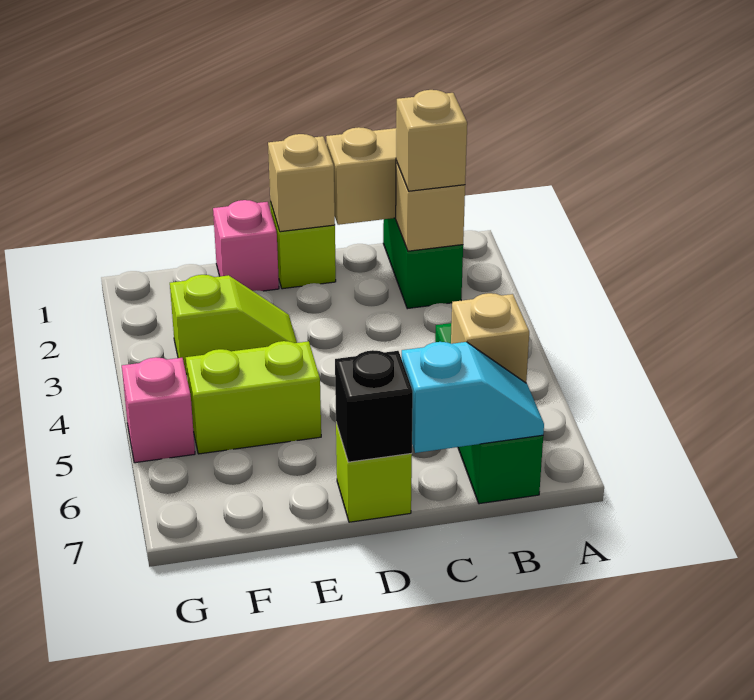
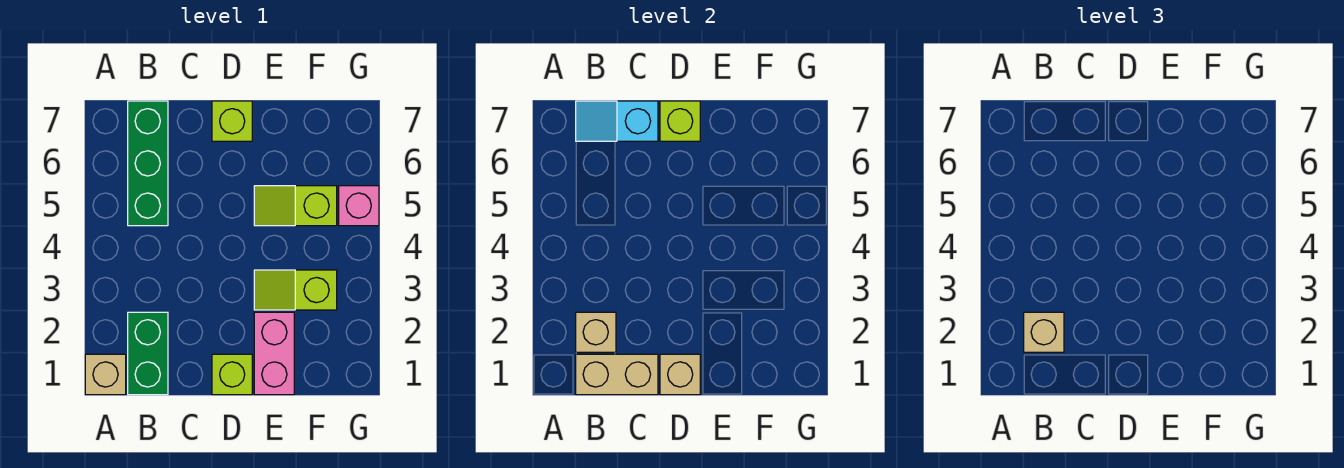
tan brick B6 level 2 -> tan brick A1 level 1
black brick D7 level 2 -> lime brick D7 level 2
pink brick E1 level 1 -> pink brick E1:E2 level 1
lime brick E5:F5 level 1 -> lime slope E5:F5 level 1 top F

